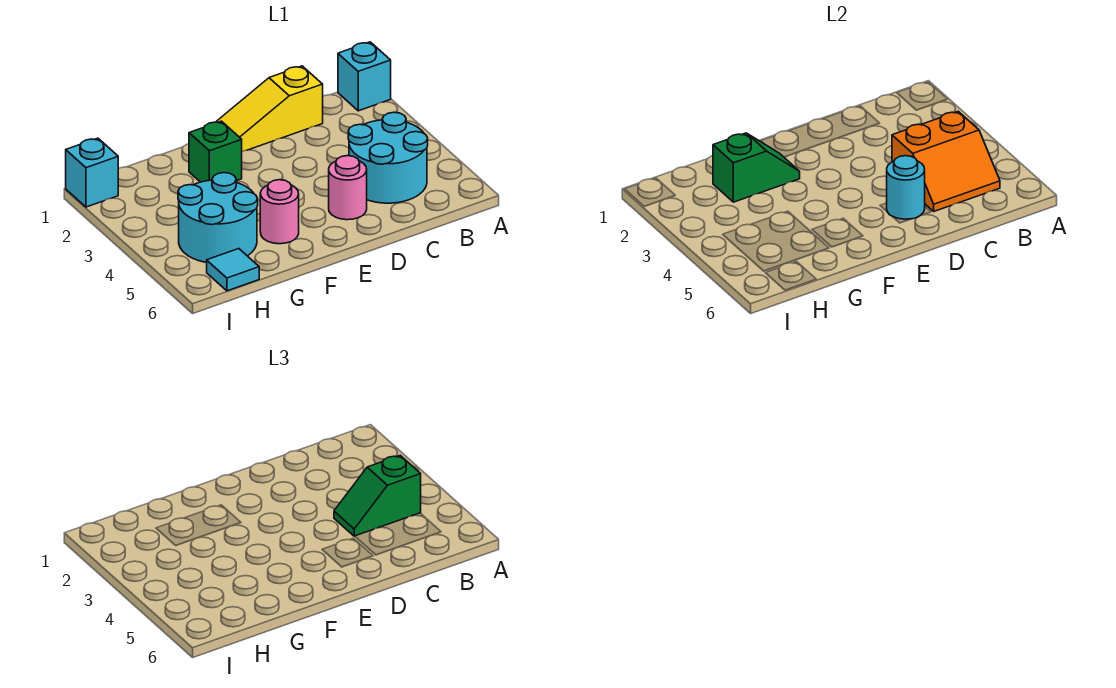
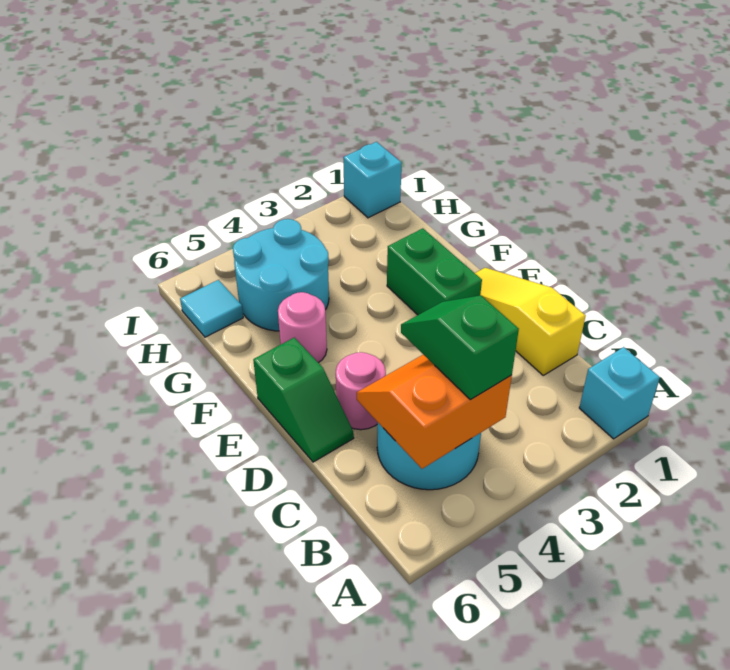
orange slope B4:C5 level 2 top 4 -> orange slope B4:C5 level 2 top B
cyan round brick D5 level 2 -> none
green brick F2 level 1 -> green brick E2:F2 level 1
green slope F2:G2 level 2 top G -> green slope D6:E6 level 1 top E

